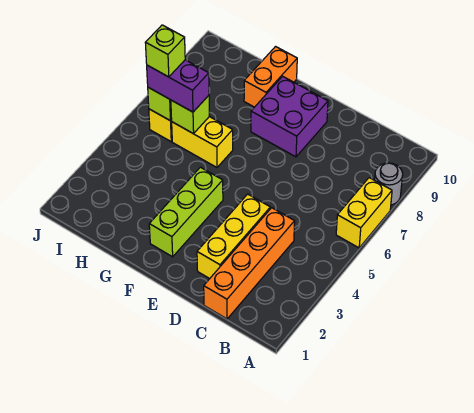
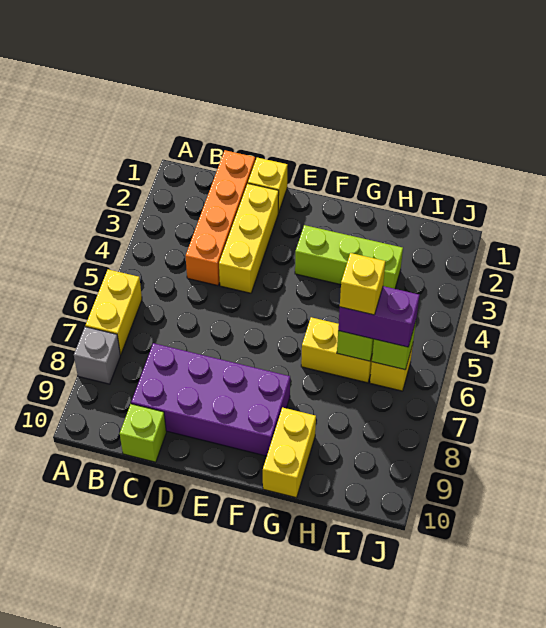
grey round brick A8 level 1 -> grey brick A8 level 1
none -> yellow brick D1 level 1
purple brick E8:F9 level 1 -> purple brick C8:F9 level 1
lime brick F2:F4 level 1 -> lime brick F3:H3 level 1
orange brick G9:G10 level 1 -> yellow brick G9:G10 level 1
none -> yellow brick H6 level 4
lime brick I6 level 4 -> lime brick C10 level 1

